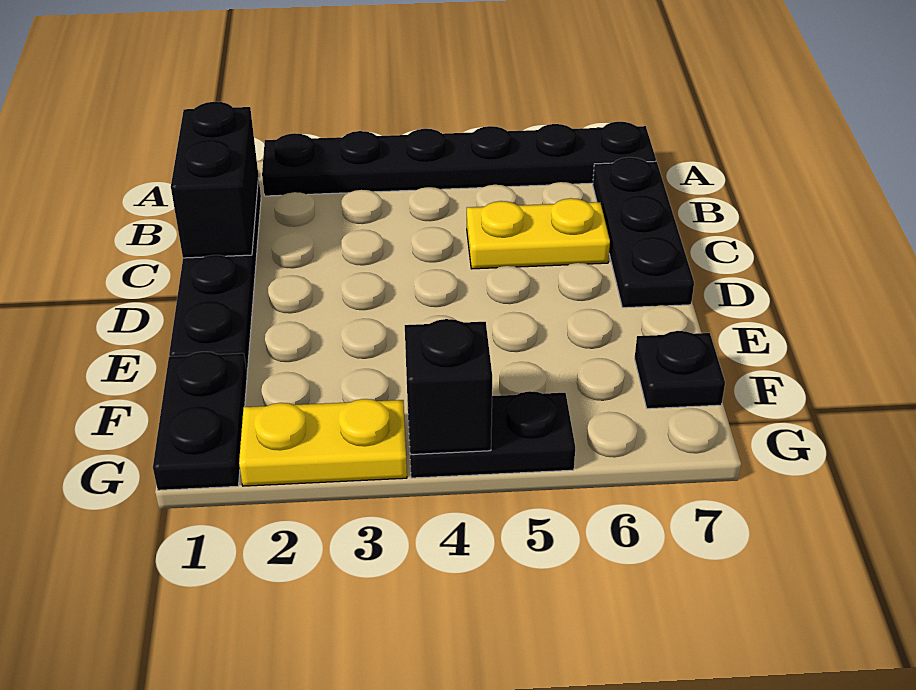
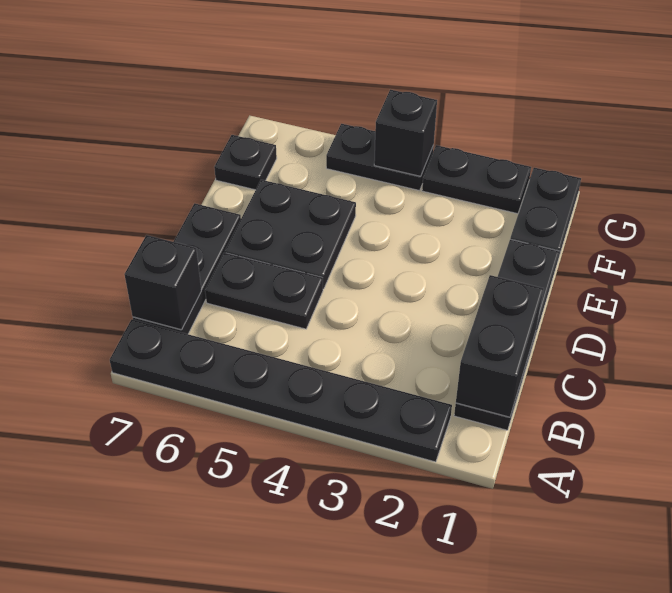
none -> black brick B7 level 2
yellow plate C5:C6 level 1 -> black plate C5:C6 level 1
none -> black plate D5:E6 level 1
yellow plate G2:G3 level 1 -> black plate G2:G3 level 1

